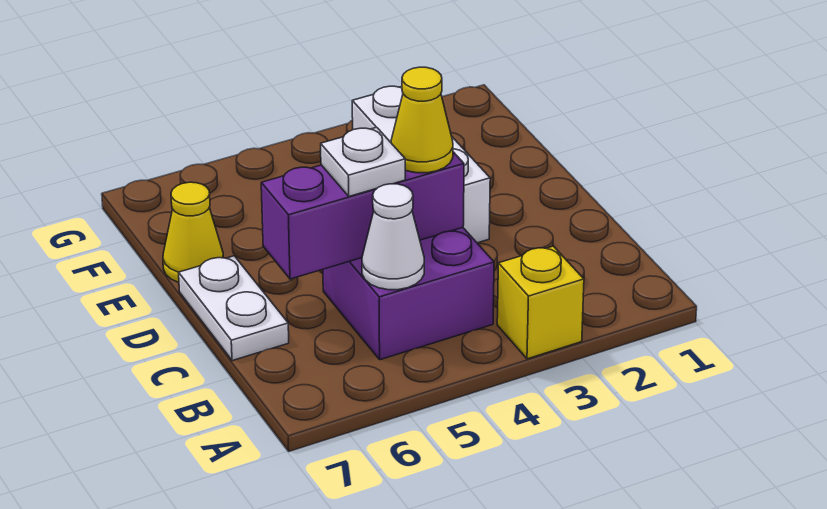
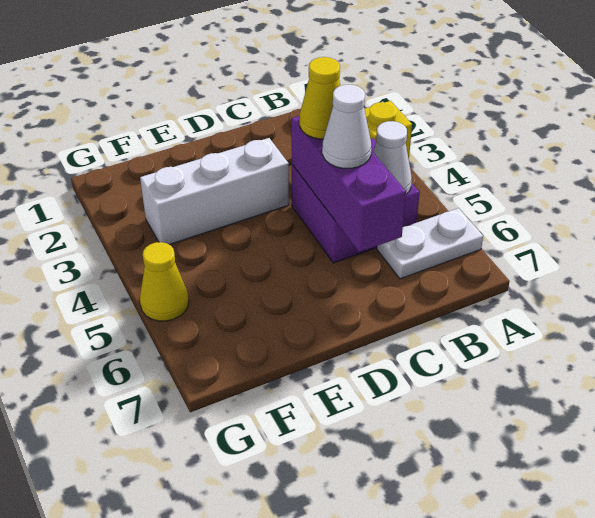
white plate C5 level 3 -> white cone C5 level 3
white plate C7:D7 level 1 -> white plate A6:B6 level 1
yellow cone E7 level 1 -> yellow cone G5 level 1

